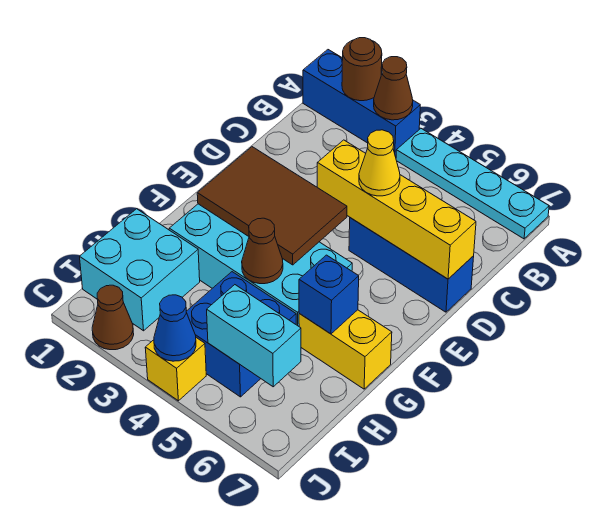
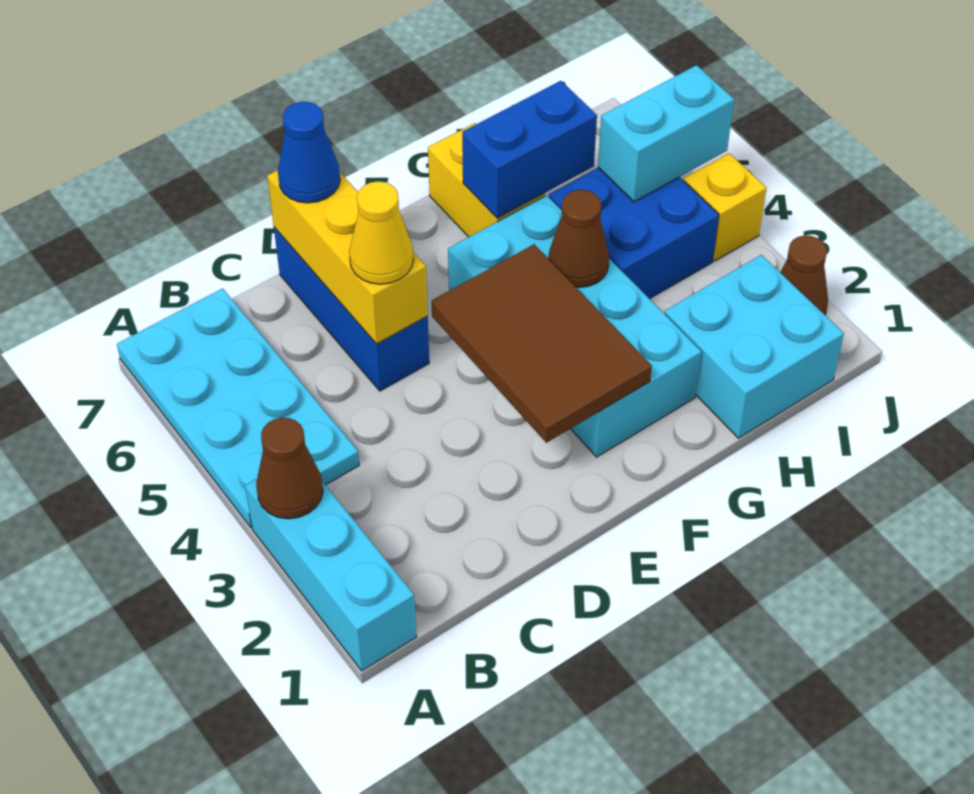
blue brick A1:A3 level 1 -> cyan brick A1:A3 level 1
brown round brick A2 level 2 -> none
cyan plate A4:A7 level 1 -> cyan plate A4:B7 level 1
yellow brick D4:D7 level 2 -> yellow brick D5:D7 level 2
blue brick G6 level 2 -> blue brick G6:H6 level 2
cyan brick I5:I6 level 2 -> cyan brick I5:J5 level 2
blue cone J4 level 2 -> blue cone D7 level 3

